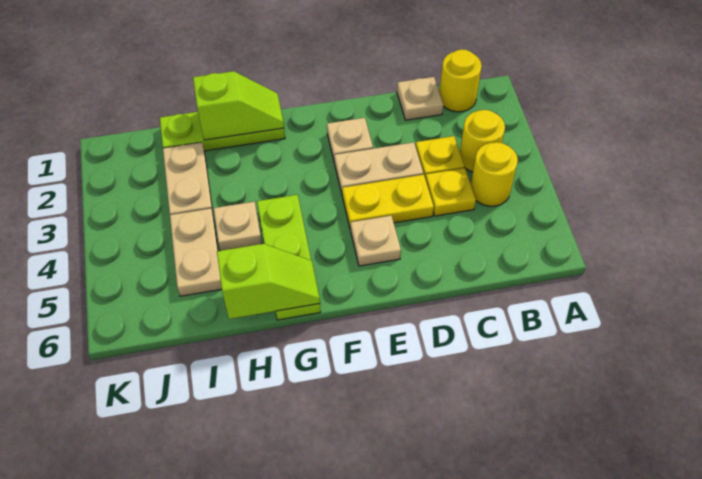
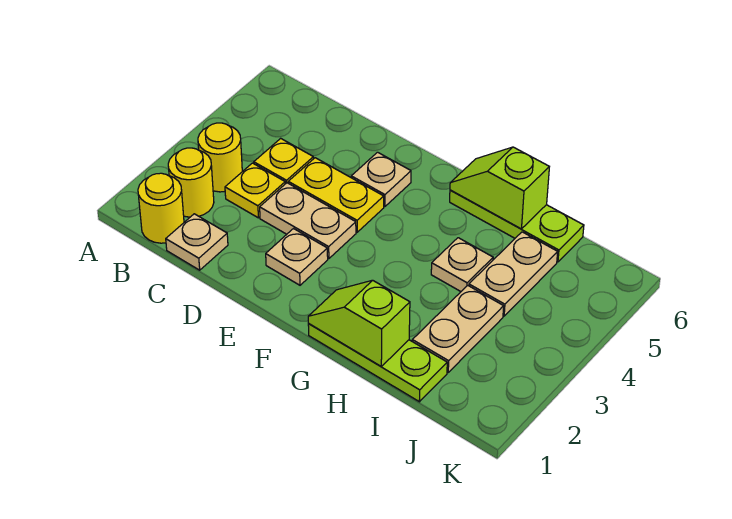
yellow round brick B4 level 1 -> yellow round brick B2 level 1
lime plate G4:G6 level 1 -> lime plate G6:I6 level 1

